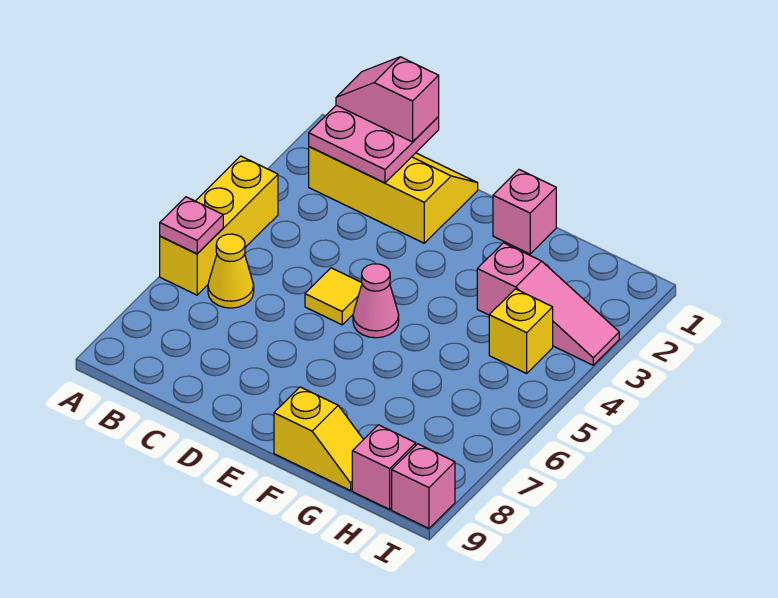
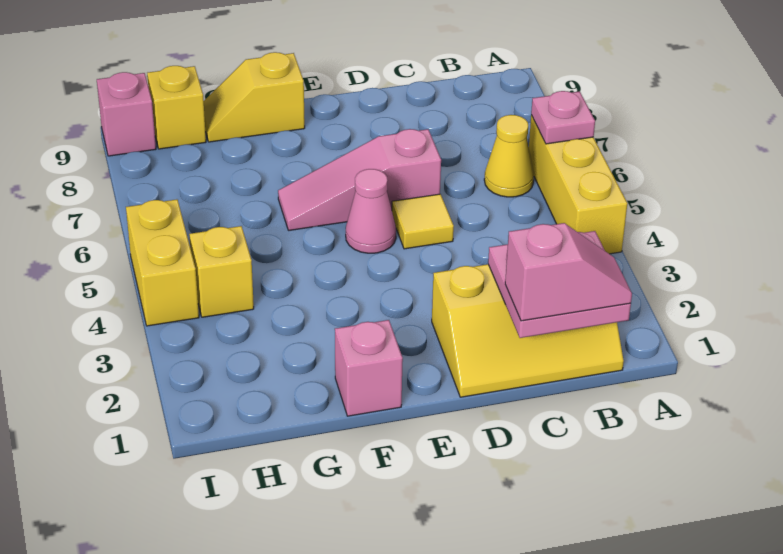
pink slope G3:I3 level 1 top G -> pink slope D6:F6 level 1 top D
pink brick H9 level 1 -> yellow brick H9 level 1
none -> yellow brick I4:I5 level 1

